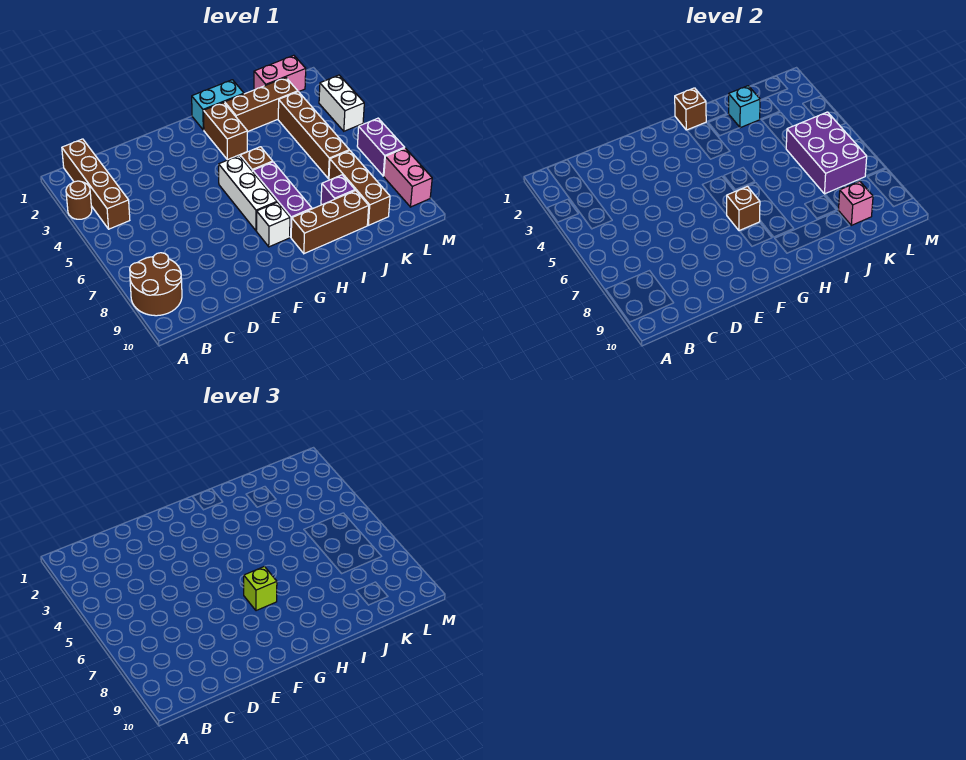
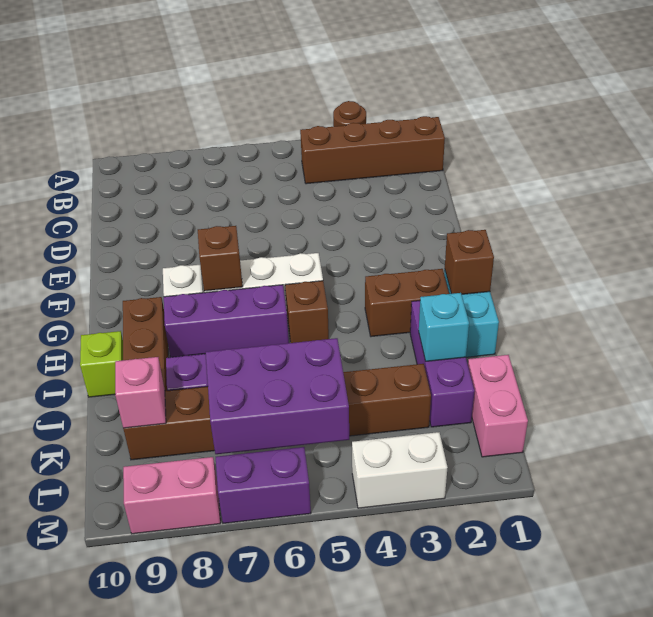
brown round brick A8:B9 level 1 -> none
lime brick G7 level 3 -> lime brick I10 level 1
brown brick I2:K2 level 1 -> purple brick I2:K2 level 1

